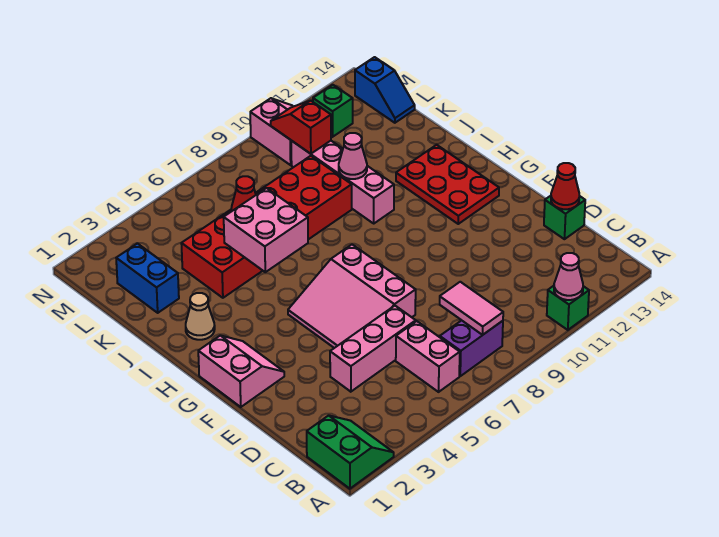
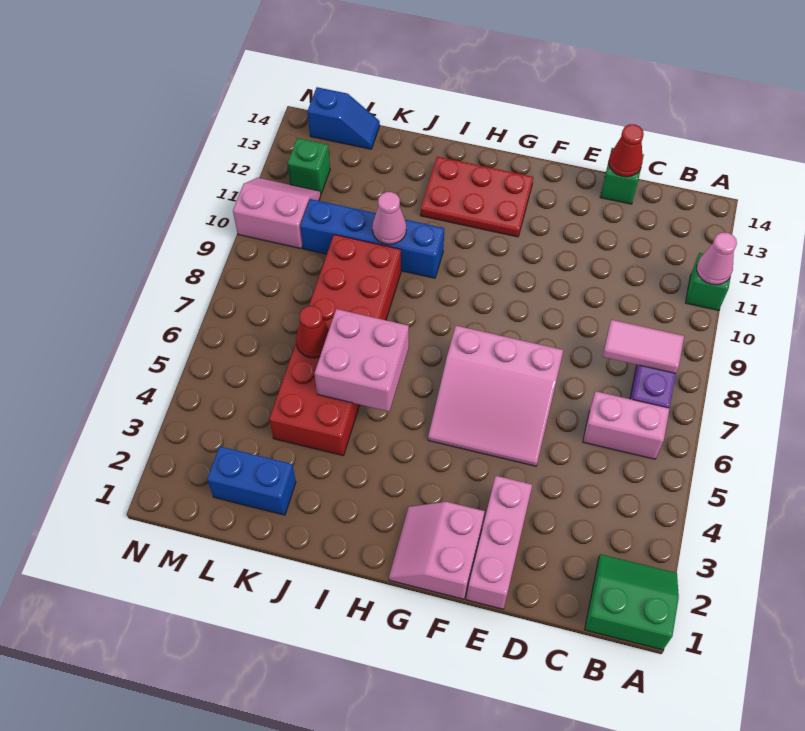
pink brick D4:D6 level 1 -> pink brick E1:E3 level 1
pink slope F1:G2 level 1 top 1 -> pink slope F1:G2 level 1 top F
tan cone I2 level 1 -> none
pink brick I10:L10 level 1 -> blue brick I10:L10 level 1
red slope L10:M10 level 2 top L -> none

